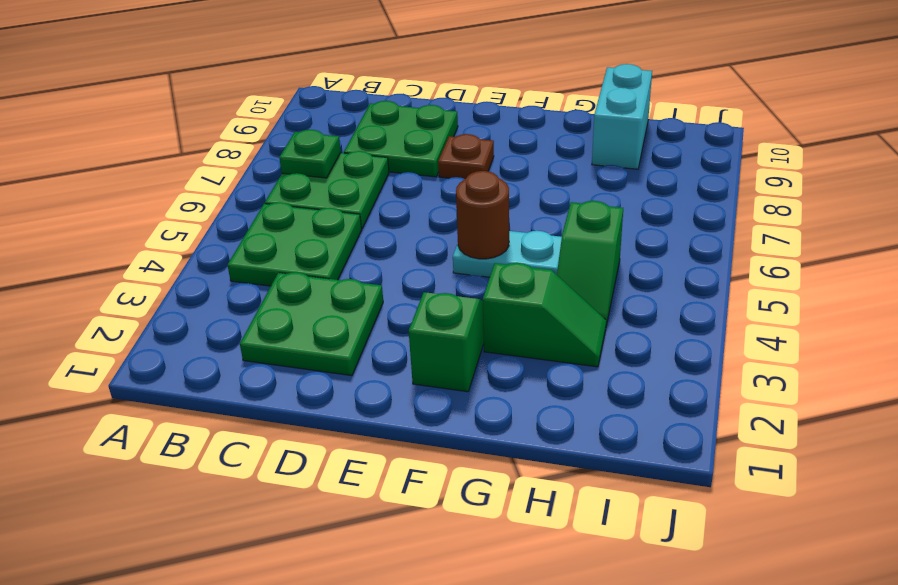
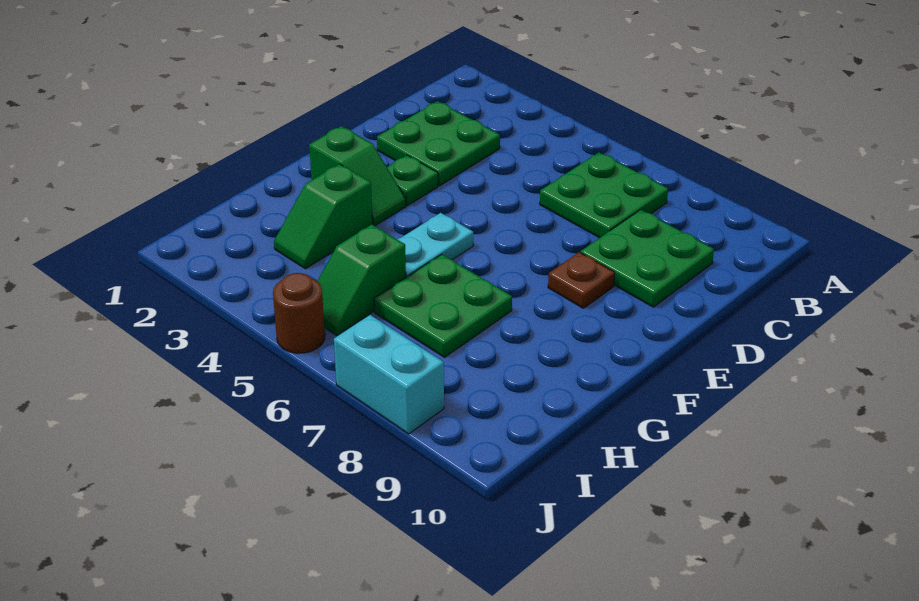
green plate B4:C5 level 1 -> green plate G6:H7 level 1
green plate B7 level 2 -> green plate E3 level 1
brown round brick F5 level 2 -> brown round brick J5 level 1
green slope H4:H5 level 1 top 5 -> green slope H5:I5 level 1 top H
cyan brick H9:H10 level 1 -> cyan brick J7:J8 level 1

